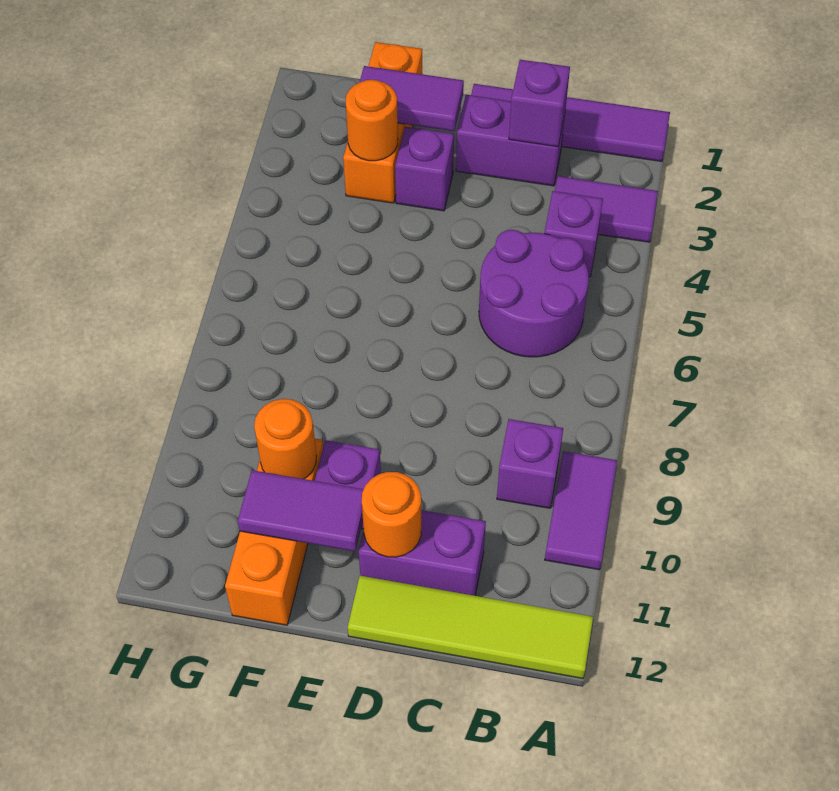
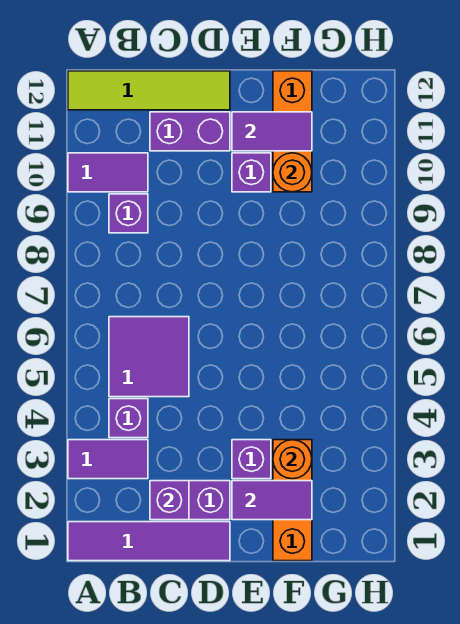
purple tile A9:A10 level 1 -> purple tile A10:B10 level 1
purple round brick B5:C6 level 1 -> purple tile B5:C6 level 1
orange round brick D11 level 2 -> none

